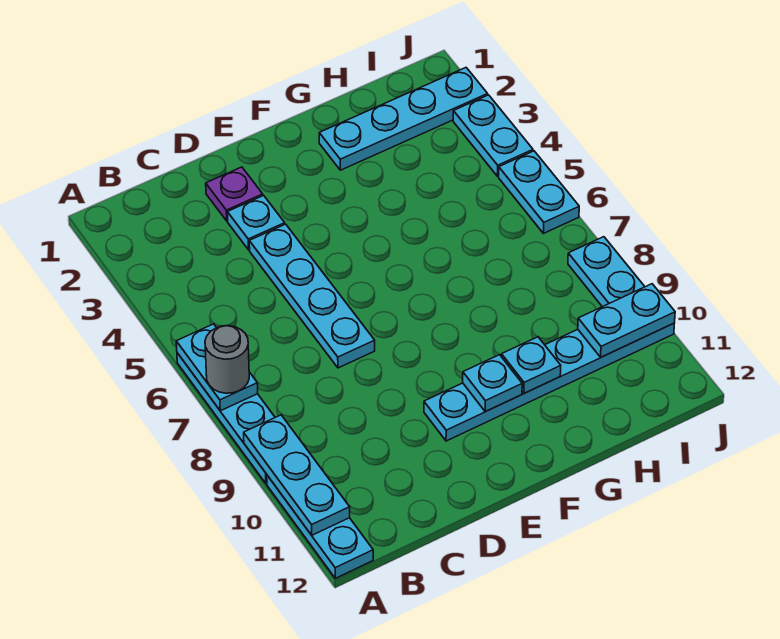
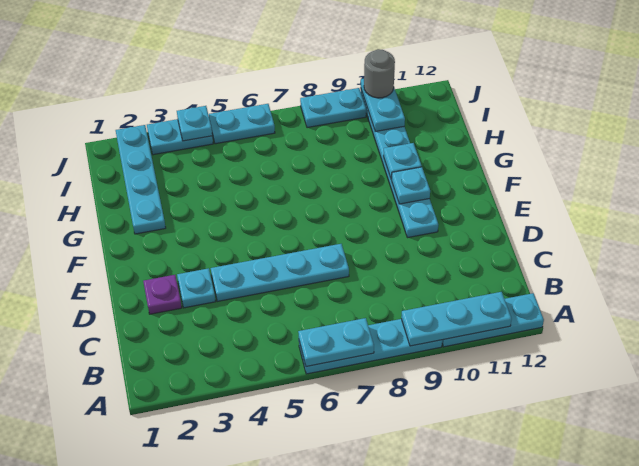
grey round brick A7 level 3 -> grey round brick J10 level 3
none -> cyan plate J4 level 2

